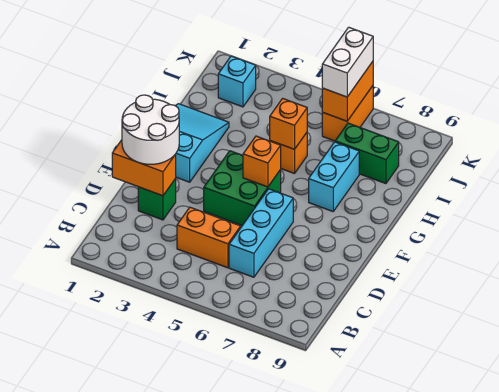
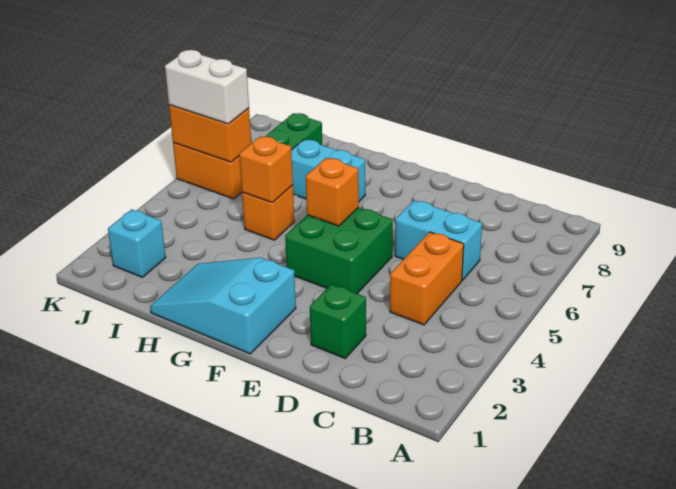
cyan brick C6:E6 level 1 -> cyan brick C6:D6 level 1
orange brick D1:D2 level 2 -> none
white round brick D1:E2 level 3 -> none

